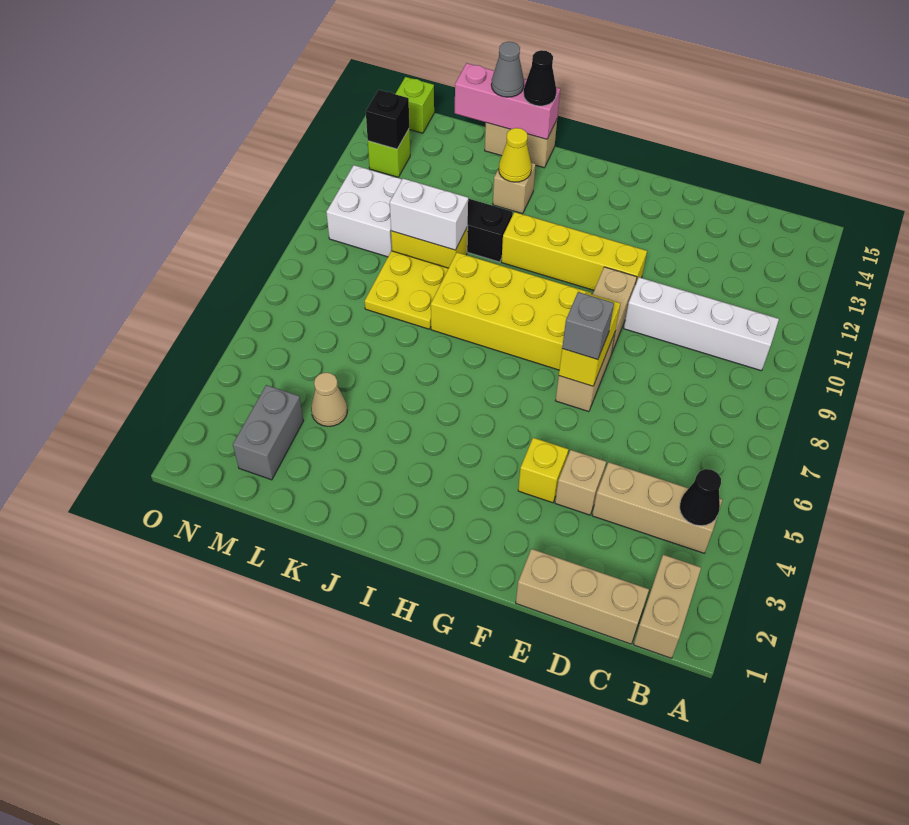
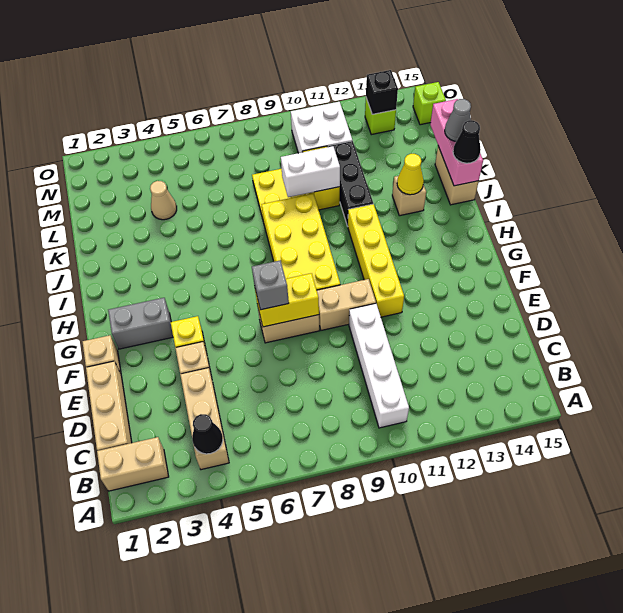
none -> tan brick F1 level 1
white brick K10:L10 level 2 -> white brick K9:K10 level 2
grey brick M2:M3 level 1 -> grey brick G2:G3 level 1

